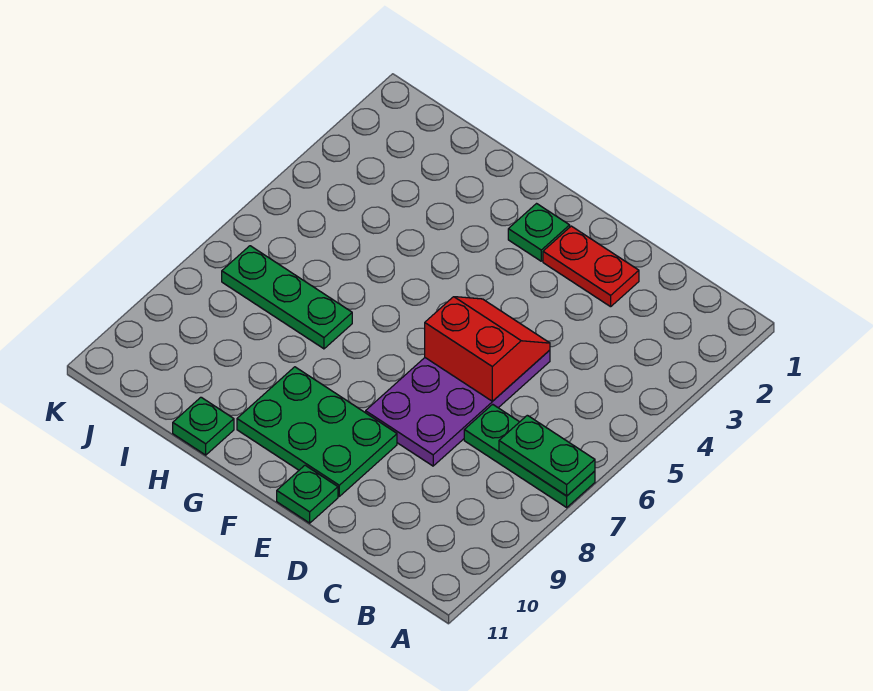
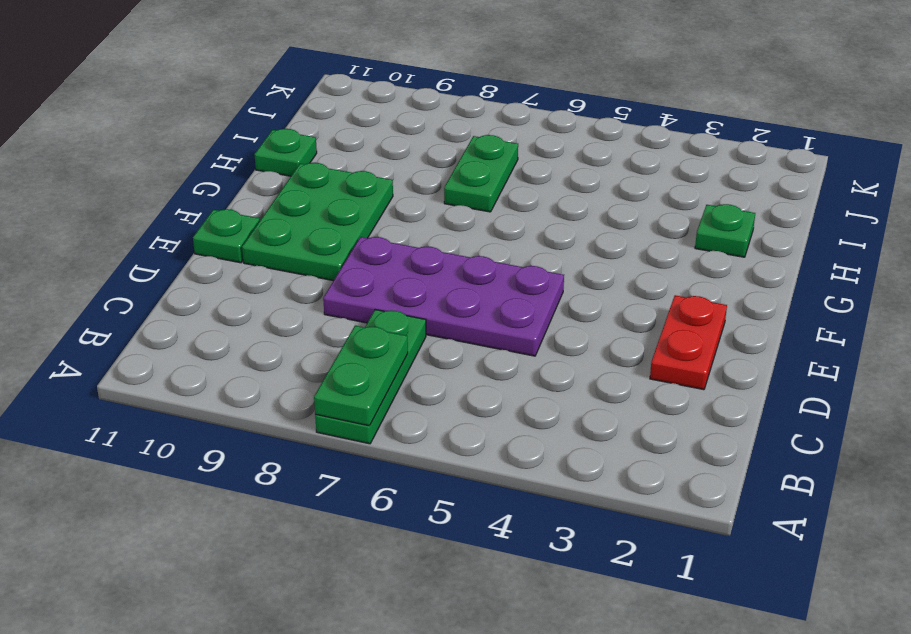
red slope D5:E6 level 2 top 6 -> none
green plate F2 level 1 -> green plate H2 level 1
green plate H7:J7 level 1 -> green plate H7:I7 level 1

